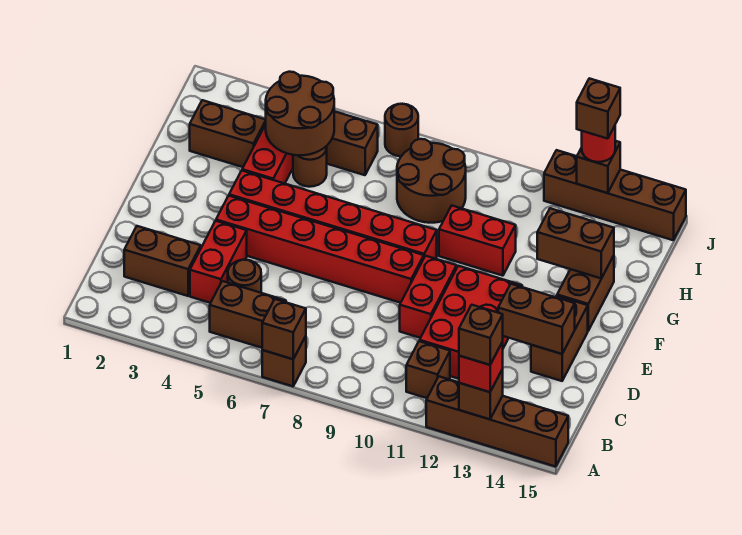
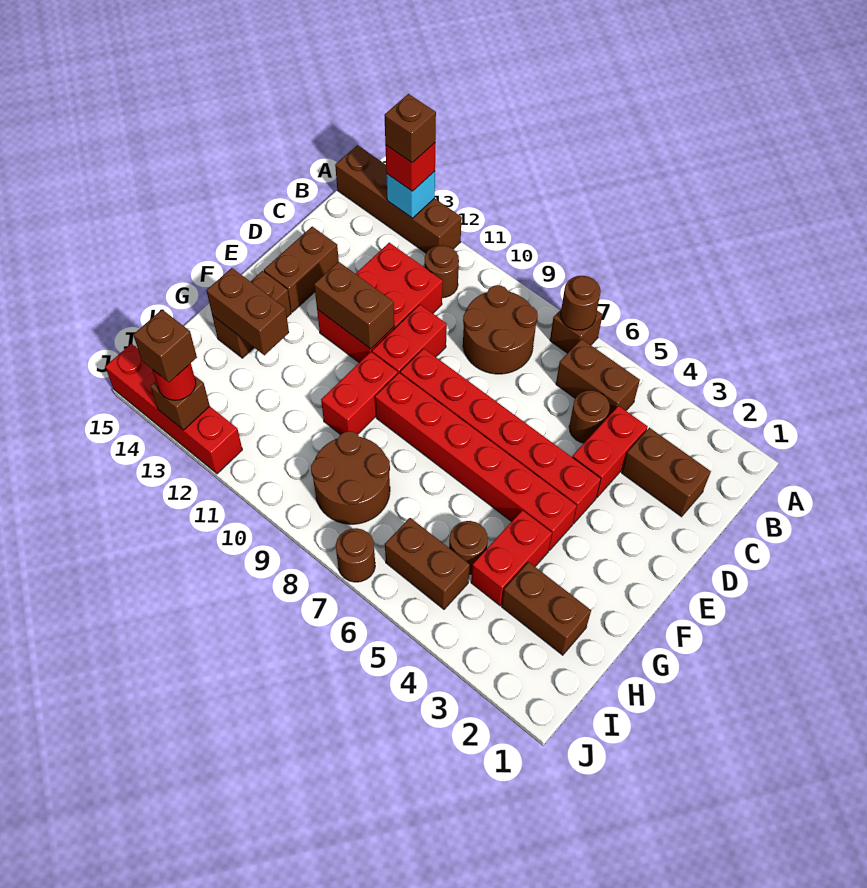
brown brick A7 level 2 -> brown round brick A7 level 2
brown brick A13 level 2 -> cyan brick A13 level 2
brown brick B11 level 1 -> brown round brick B11 level 1
brown brick D13:D14 level 2 -> brown brick E11:E12 level 2
red brick G10:G11 level 1 -> red brick F10:G10 level 1
brown round brick H4:I5 level 2 -> brown round brick B8:C9 level 1
brown brick J12:J15 level 1 -> red brick J12:J15 level 1

